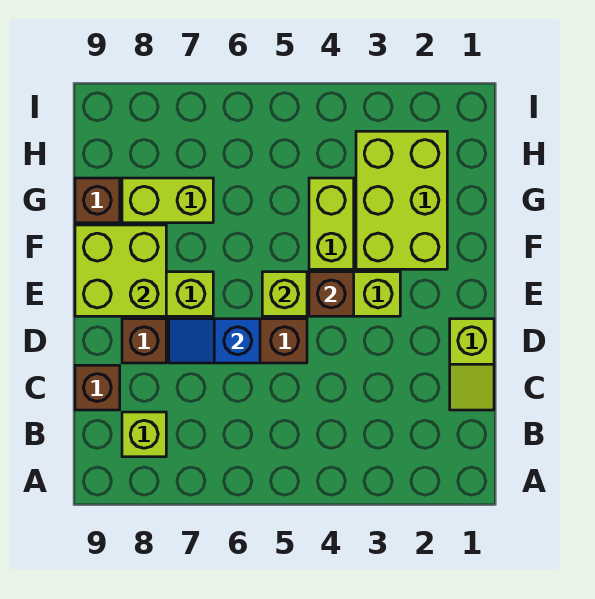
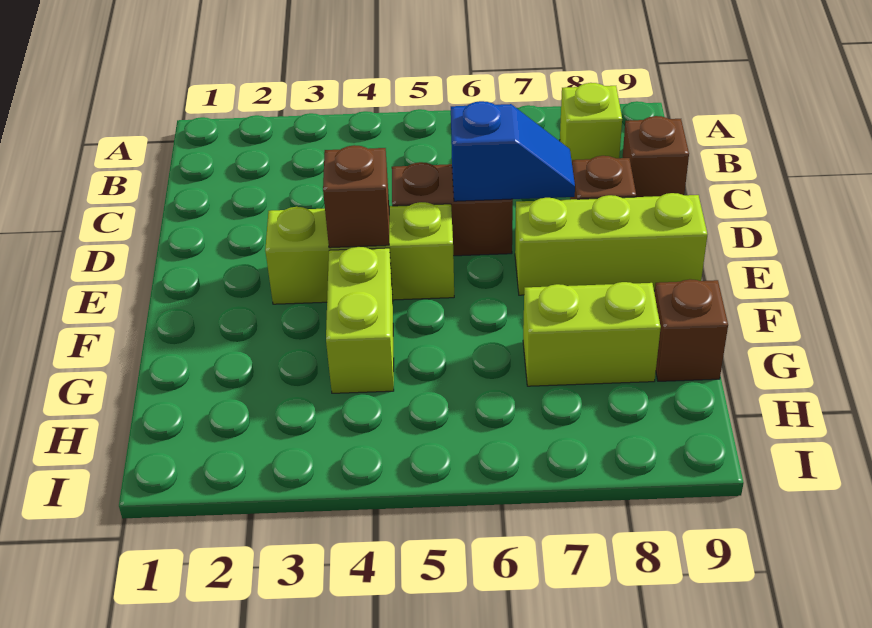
lime slope C1:D1 level 1 top D -> none
lime brick E5 level 2 -> none
lime brick E8:F9 level 2 -> none
lime brick F2:H3 level 1 -> none

